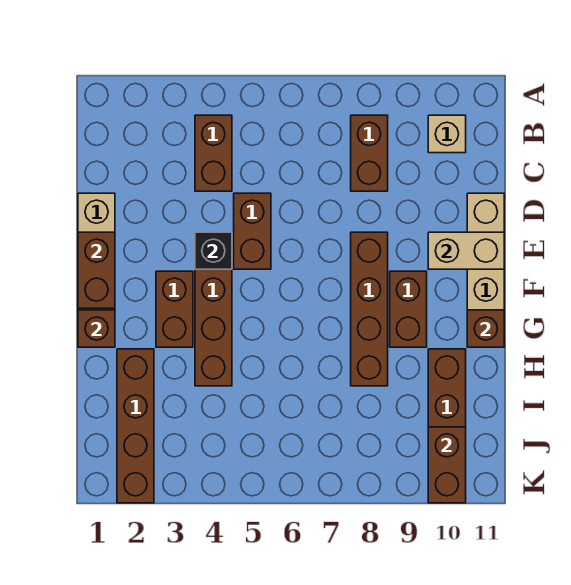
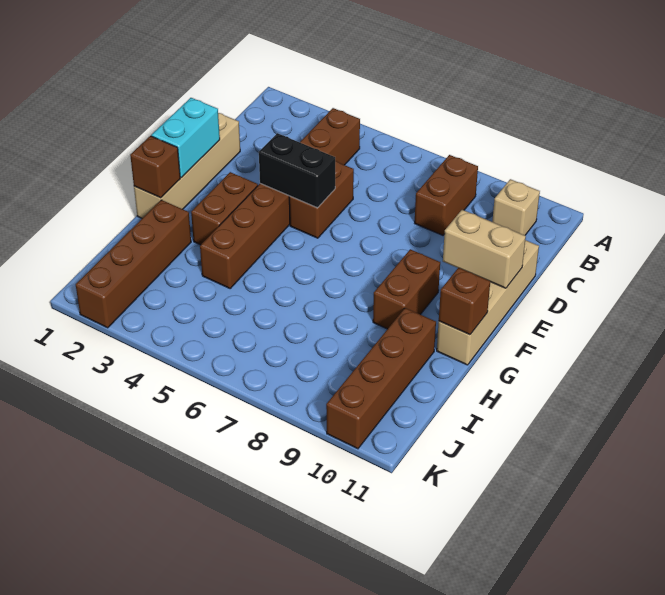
brown brick E1:F1 level 2 -> cyan brick E1:F1 level 2
black brick E4 level 2 -> black brick E4:E5 level 2
brown brick E8:H8 level 1 -> none
brown brick J10:K10 level 2 -> none

